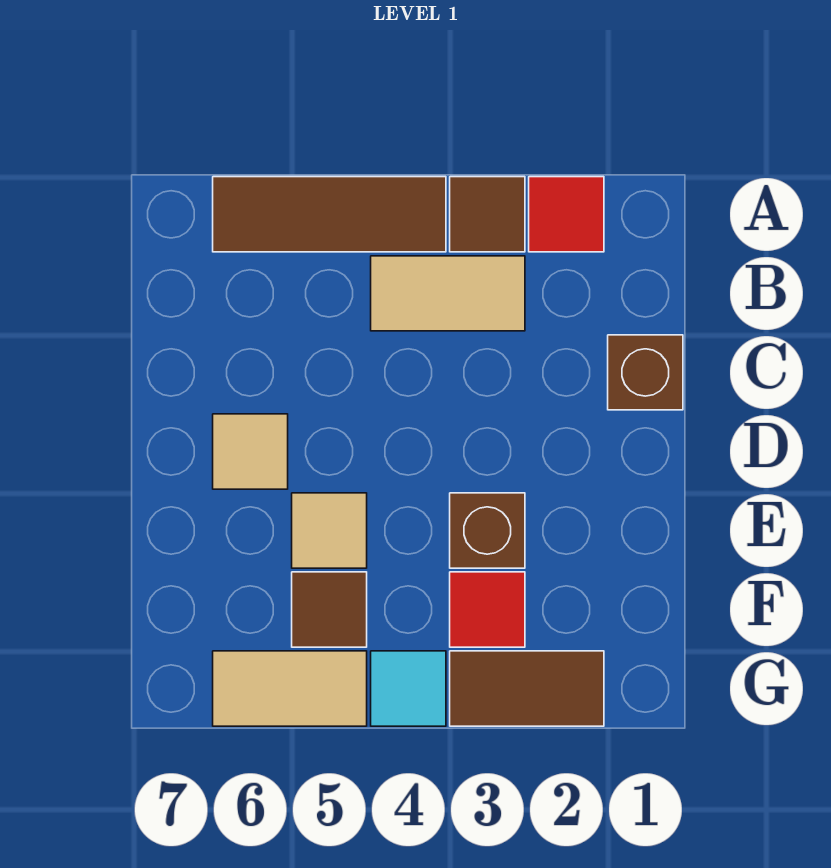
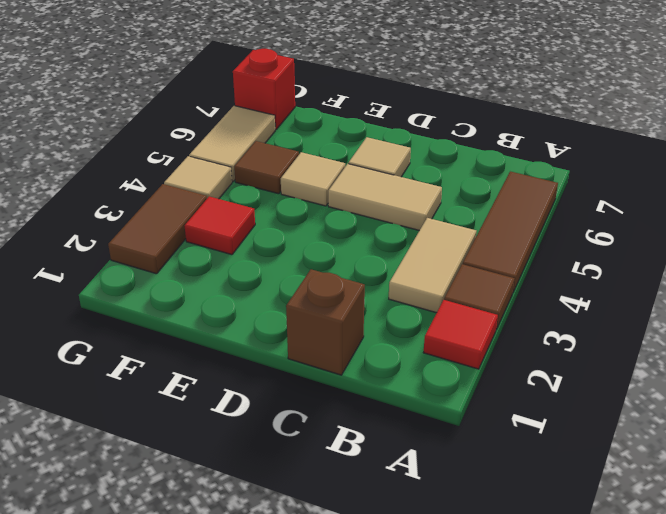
none -> tan tile C5:D5 level 1
brown brick E3 level 1 -> none
cyan tile G4 level 1 -> tan tile G4 level 1
none -> red brick G7 level 1

